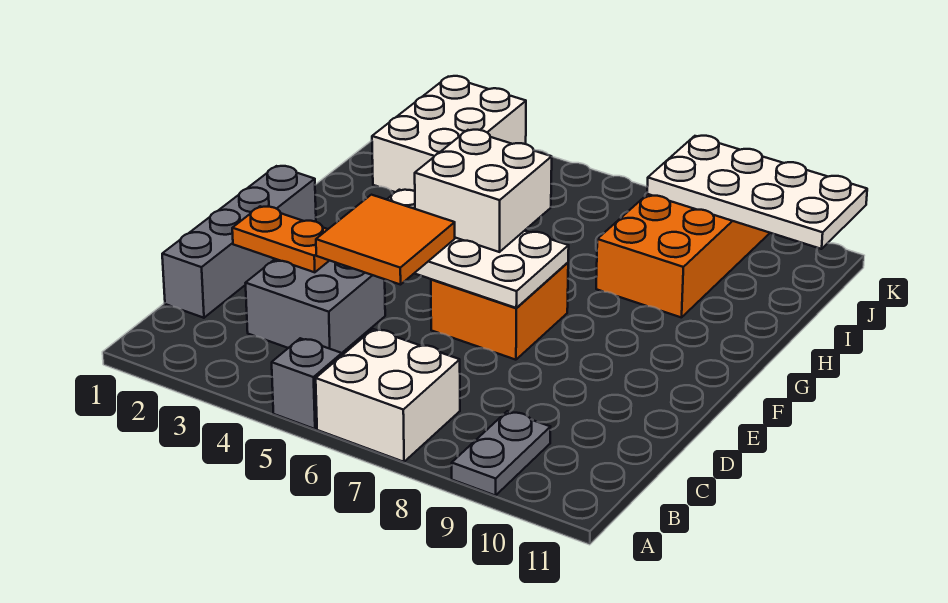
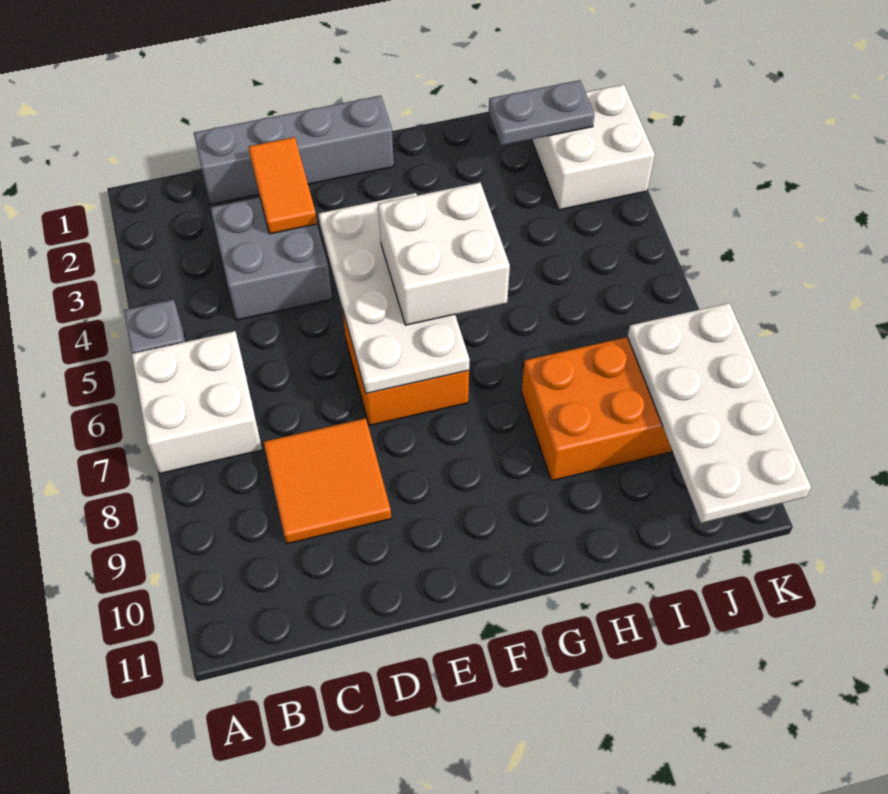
grey plate A9:B9 level 1 -> grey plate I2:J2 level 2
orange plate D2:D3 level 2 -> orange tile D2:D3 level 2
orange tile D4:E5 level 3 -> orange tile C8:D9 level 1
white brick I2:K3 level 1 -> white brick J2:K3 level 1

